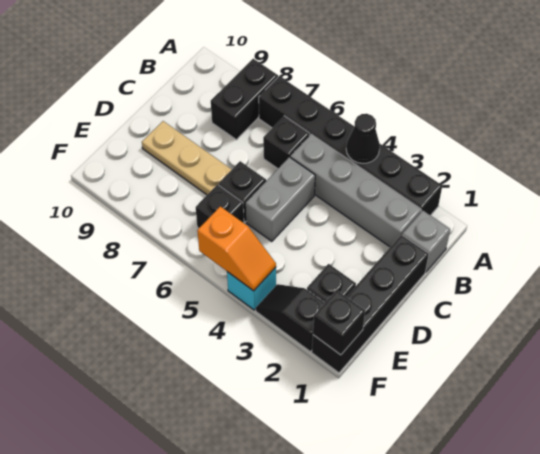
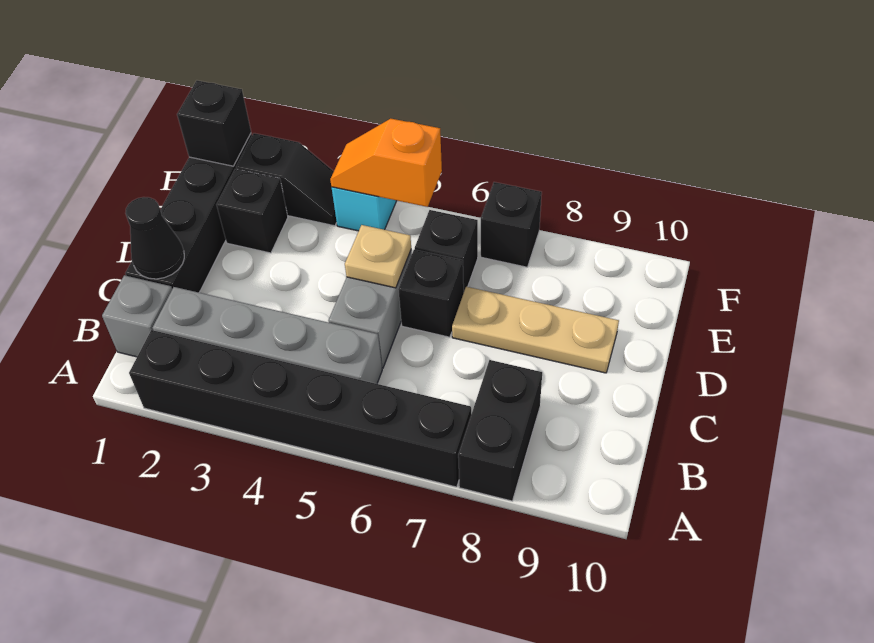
black cone A4 level 2 -> black cone C1 level 2
black brick B6 level 1 -> black brick F7 level 1
none -> tan plate D5 level 2

